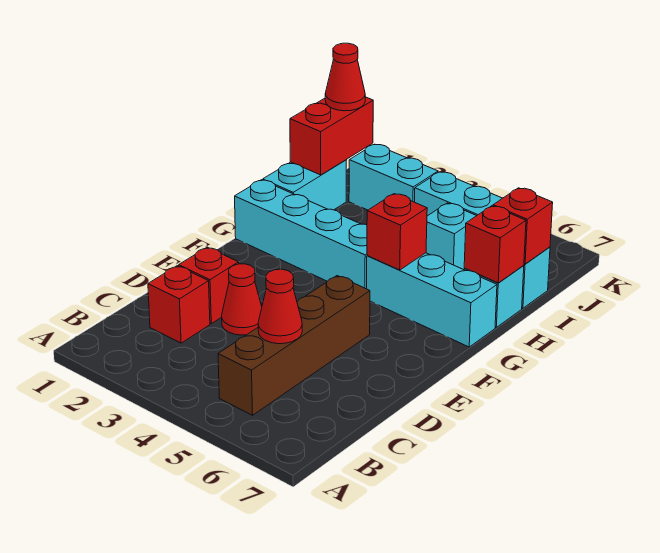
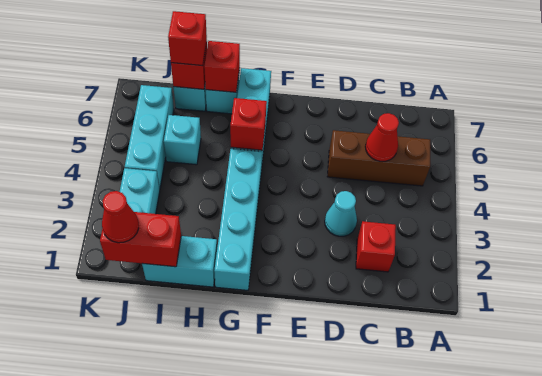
brown brick B5:E5 level 1 -> brown brick B5:D5 level 1
red brick D2 level 1 -> red brick I7 level 3
red cone D3 level 1 -> cyan cone D3 level 1

